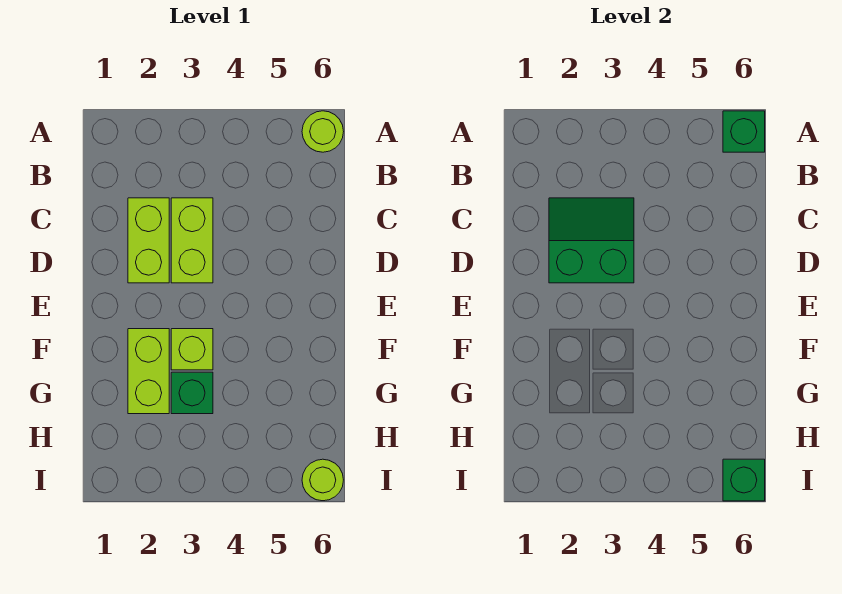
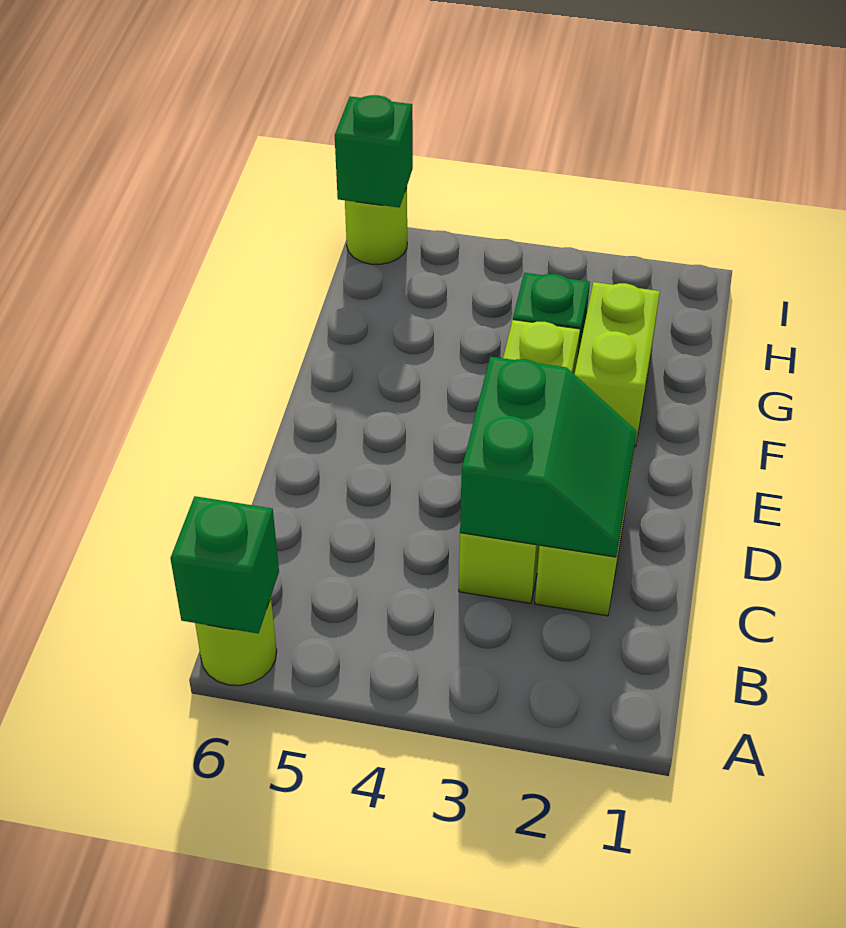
green slope C2:D3 level 2 top D -> green slope C2:D3 level 2 top 3

